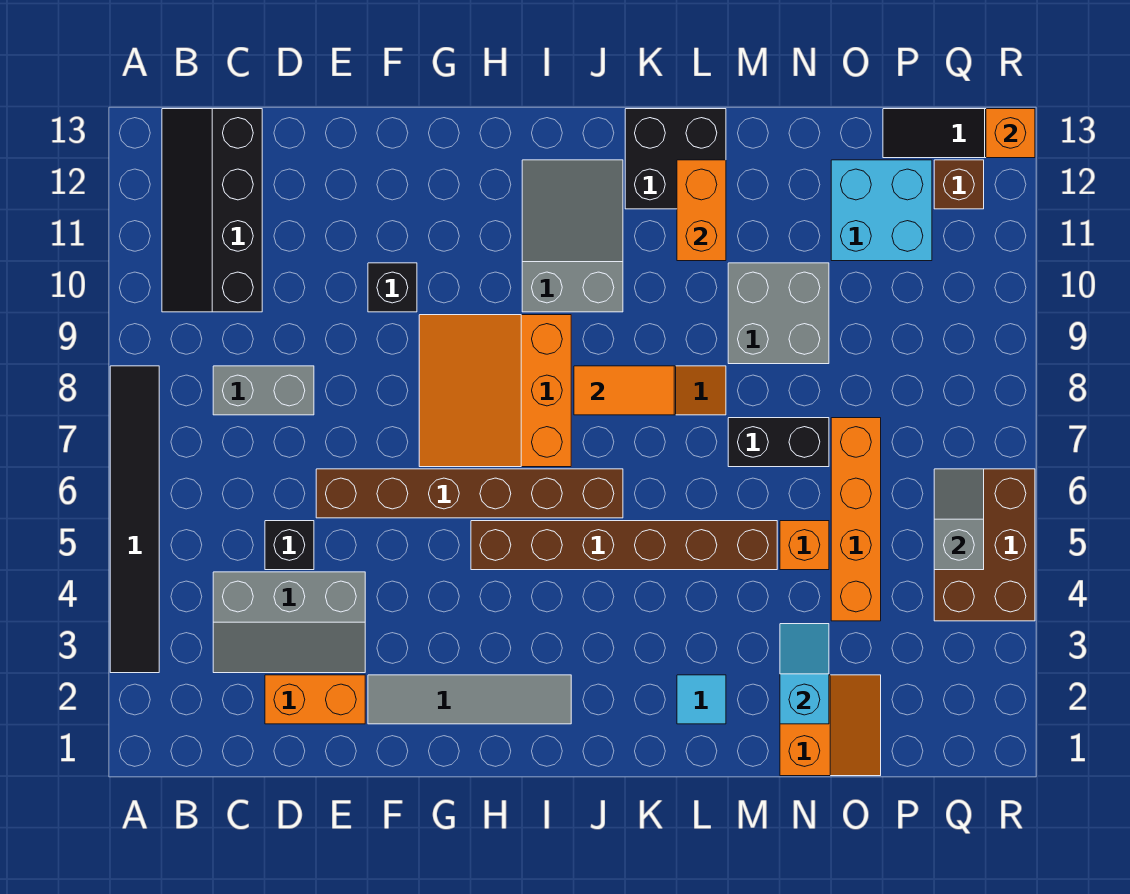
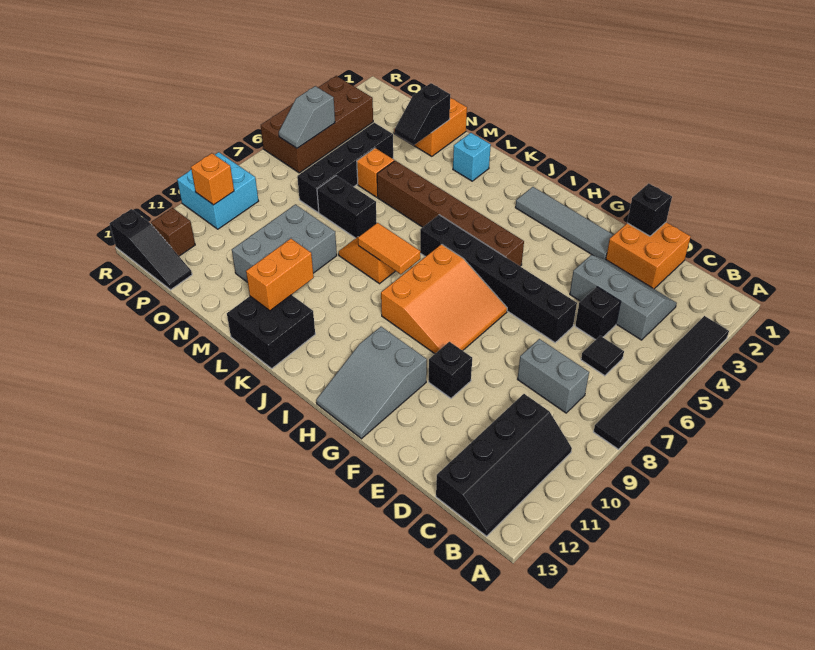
none -> black tile C6 level 1
orange brick D2:E2 level 1 -> orange brick D1:E2 level 1
none -> black brick E1 level 2
brown brick E6:J6 level 1 -> black brick E6:J6 level 1
grey slope I10:J12 level 1 top 10 -> grey slope G11:H13 level 1 top 11
cyan tile L2 level 1 -> cyan brick L2 level 1
grey brick M9:N10 level 1 -> grey brick M9:N11 level 1
cyan slope N2:N3 level 2 top 2 -> black slope N2:N3 level 2 top 2
orange brick O4:O7 level 1 -> black brick O4:O7 level 1
cyan brick O11:P12 level 1 -> cyan brick Q9:R10 level 1
brown brick Q4:R6 level 1 -> brown brick Q3:R6 level 1
orange brick R13 level 2 -> orange brick Q10 level 2

